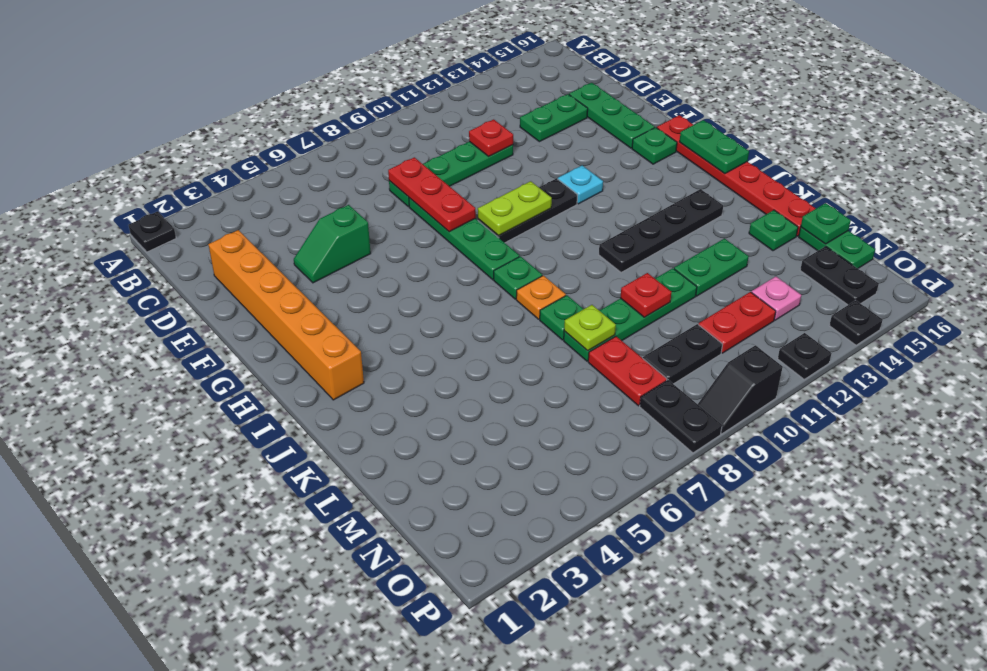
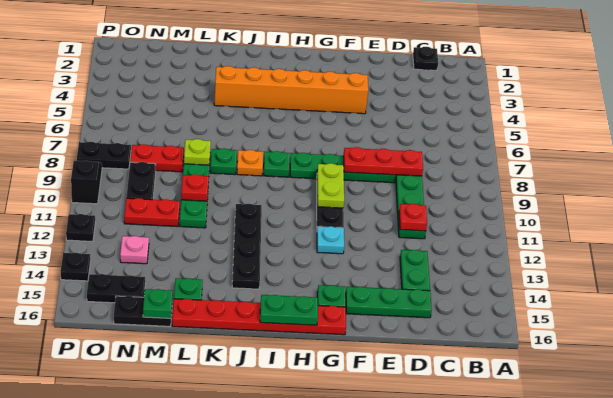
black plate A1 level 1 -> black plate C1 level 1
orange brick D2:I2 level 1 -> orange brick F4:K4 level 1
green slope E4:E5 level 1 top 5 -> none
green plate L12:L13 level 1 -> none
green plate M16:N16 level 1 -> black plate M16:N16 level 1
red plate N11:N12 level 1 -> red plate M11:N11 level 1

